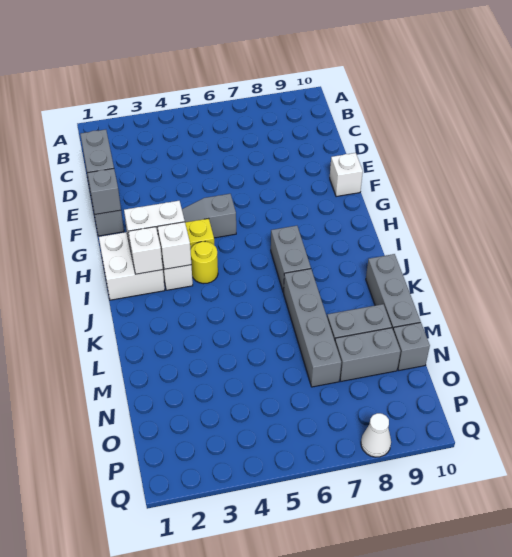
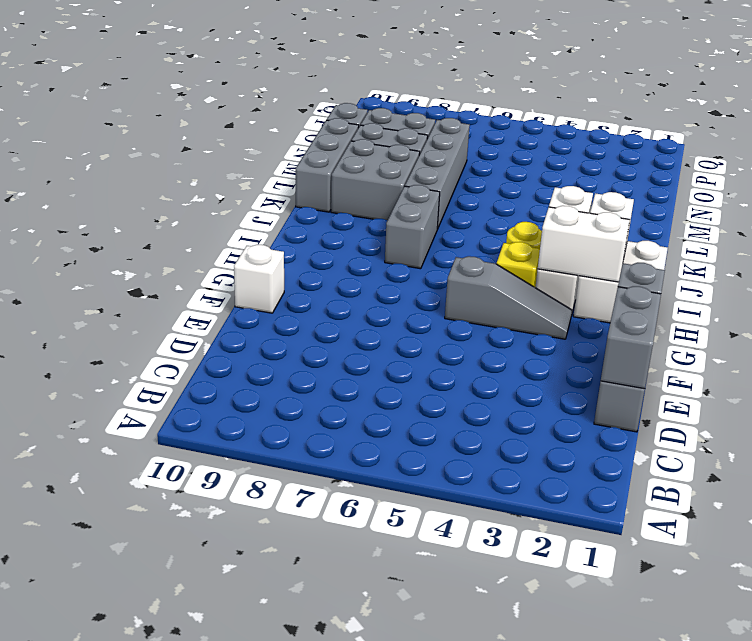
none -> grey brick K8:L9 level 1
white cone Q8 level 1 -> none

